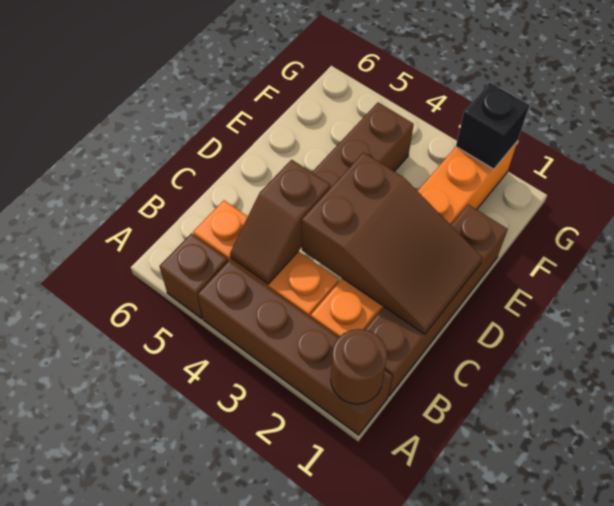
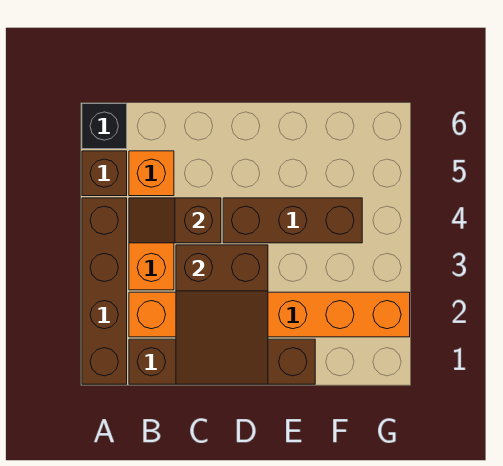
brown round brick A1 level 2 -> none
black brick G2 level 2 -> black brick A6 level 1

